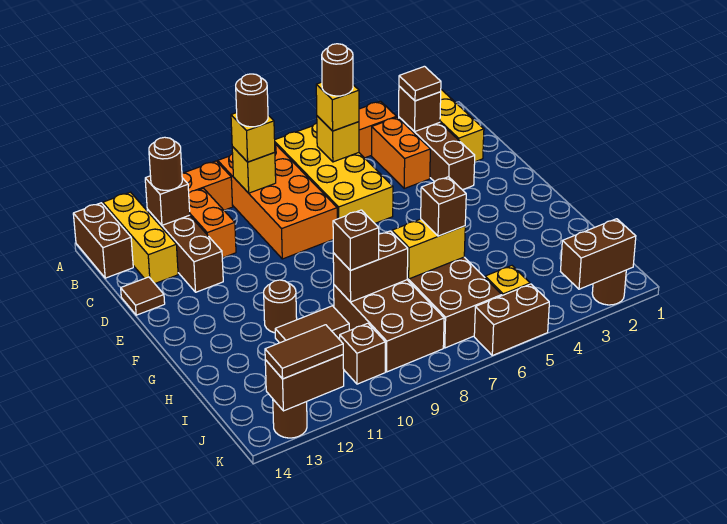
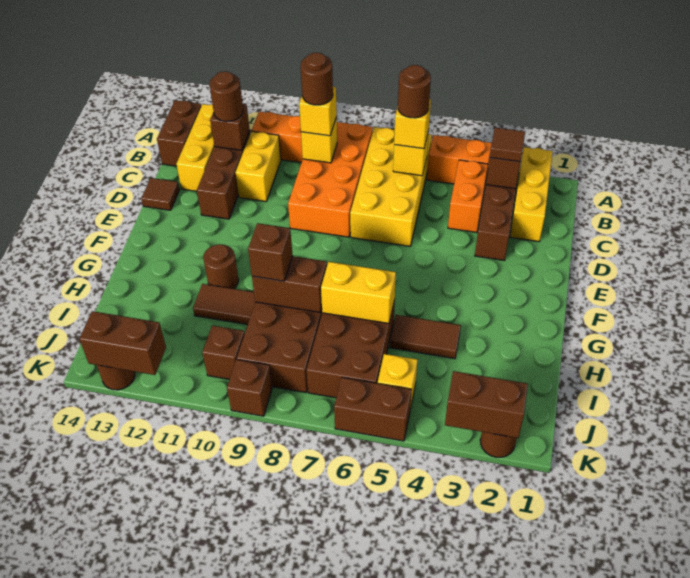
orange brick B11:C11 level 1 -> yellow brick B11:C11 level 1
brown brick H6 level 3 -> brown brick K9 level 1
brown tile K12:K13 level 3 -> brown tile H4:H5 level 1

